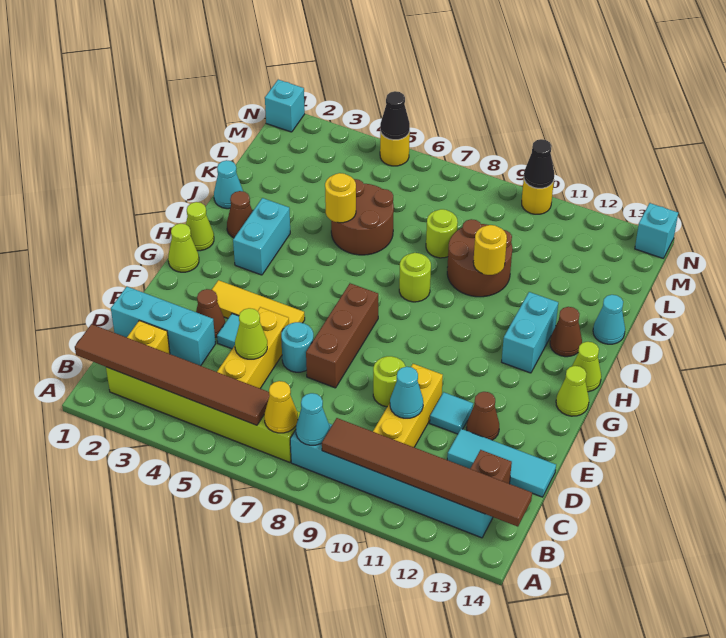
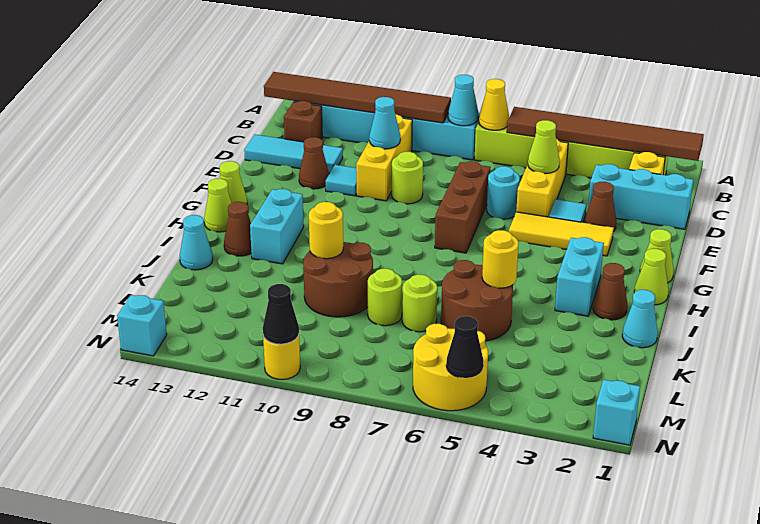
lime round brick I8 level 1 -> lime round brick K7 level 1
yellow round brick N5 level 1 -> yellow round brick M5:N6 level 1

